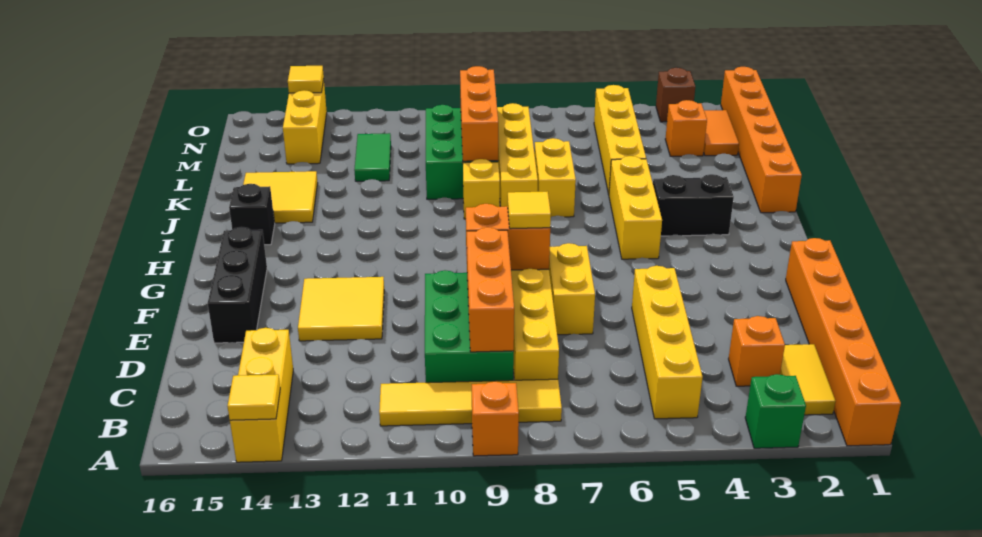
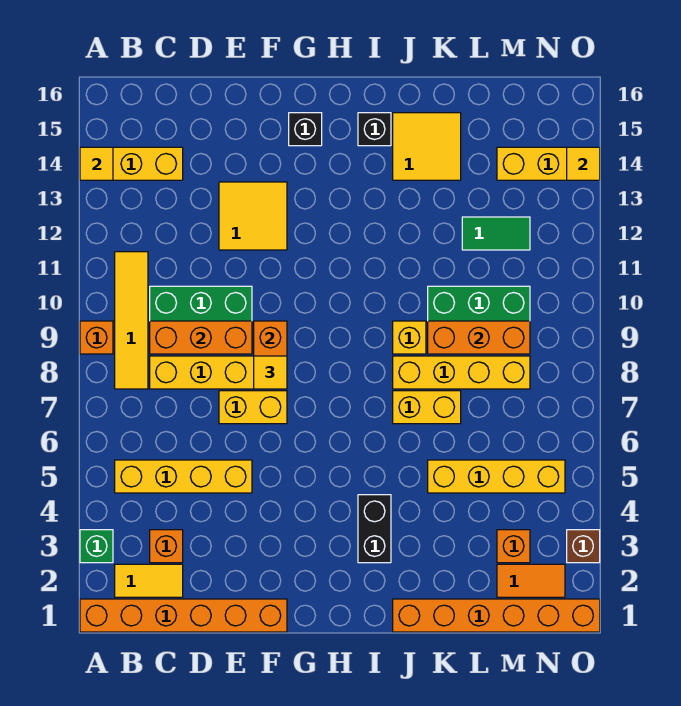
black brick E15:G15 level 1 -> black brick G15 level 1
yellow brick H5:J5 level 1 -> none

